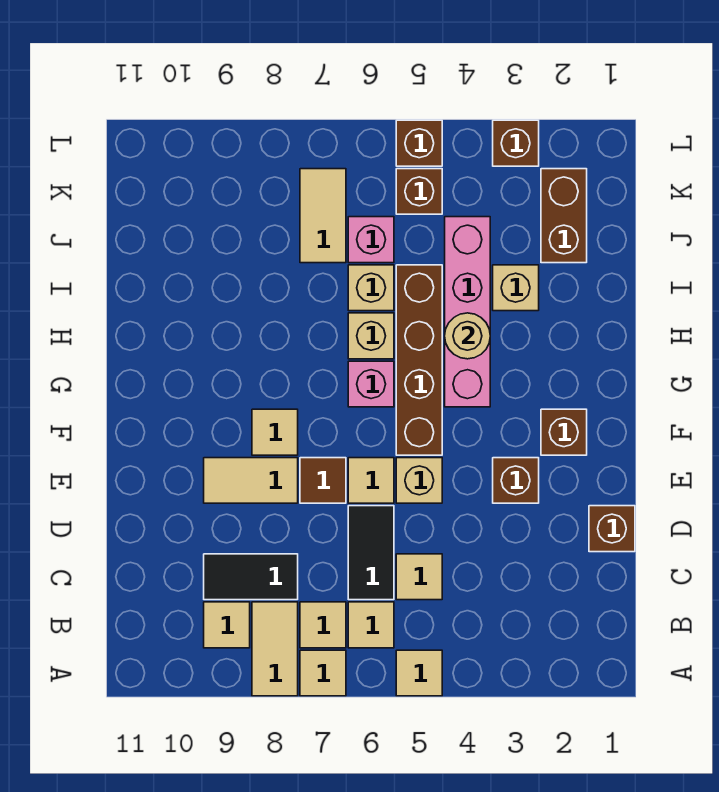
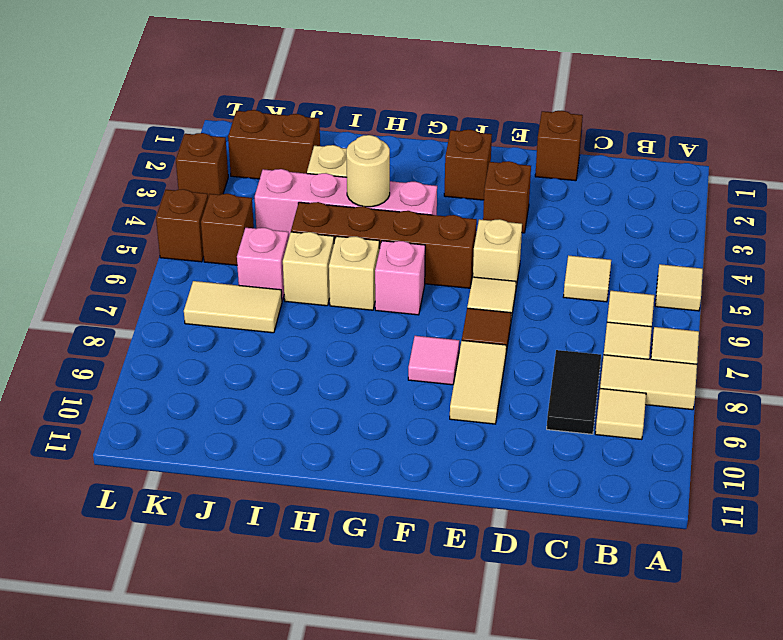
black tile C6:D6 level 1 -> none
tan tile F8 level 1 -> pink tile F8 level 1

